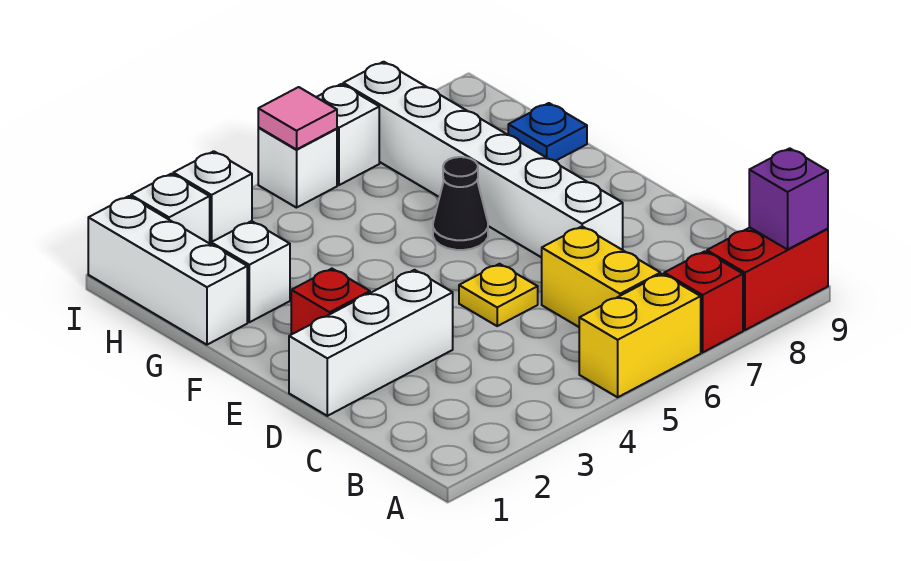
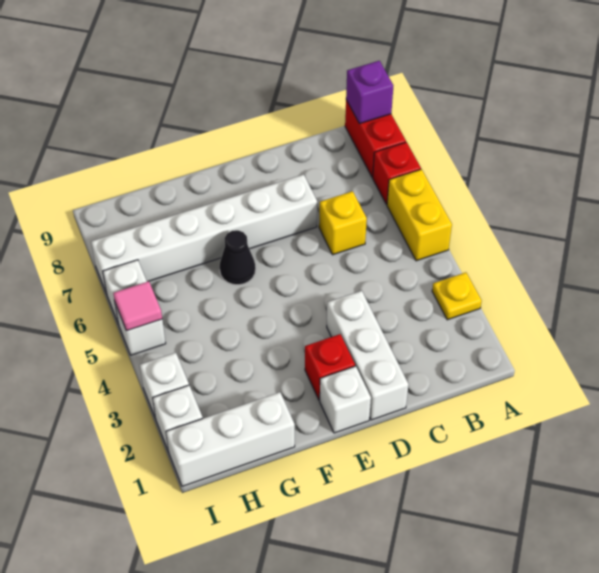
yellow brick B6:C6 level 1 -> yellow brick C6 level 1
yellow plate D5 level 1 -> yellow plate A3 level 1
white brick G2 level 1 -> white brick E1 level 1
blue plate G9 level 1 -> none

